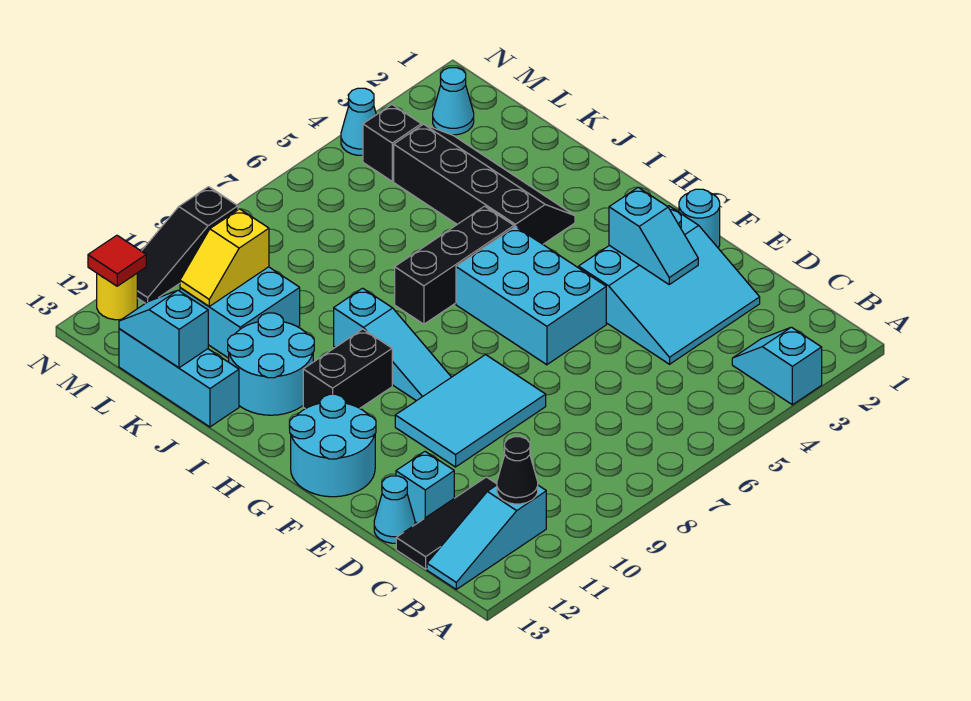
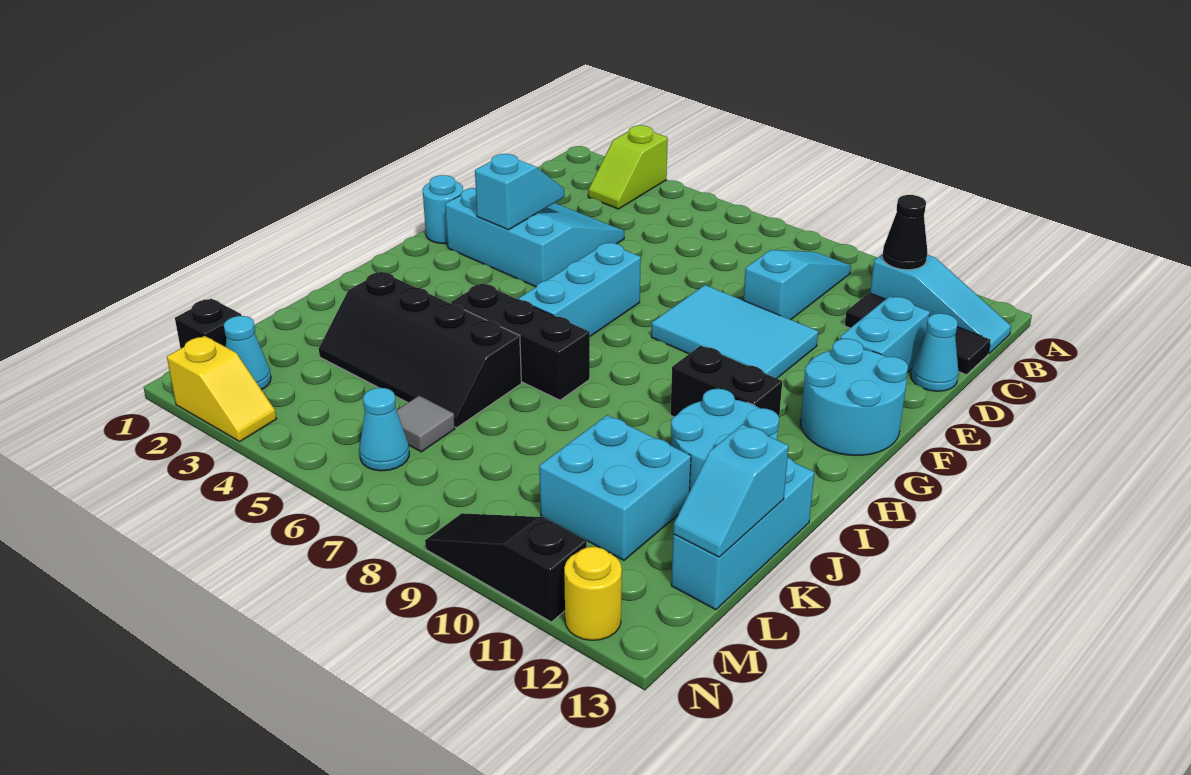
cyan slope A3:B3 level 1 top A -> lime slope A3:B3 level 1 top A
cyan brick D12 level 1 -> cyan brick D12:E12 level 1
cyan brick F5:H6 level 1 -> cyan brick F6:H6 level 1
cyan slope G9:I9 level 1 top I -> cyan slope B9:D9 level 1 top D
black slope I3:L4 level 1 top 4 -> black slope J3:K6 level 1 top J
none -> grey tile L6 level 1
yellow slope L10:L11 level 2 top 10 -> yellow slope N2:N3 level 1 top 2
black brick M4 level 1 -> black brick M1 level 1
cyan cone N4 level 1 -> cyan cone M6 level 1
black slope N9:N11 level 1 top 9 -> black slope N9:N11 level 1 top 11
red tile N12 level 2 -> none

